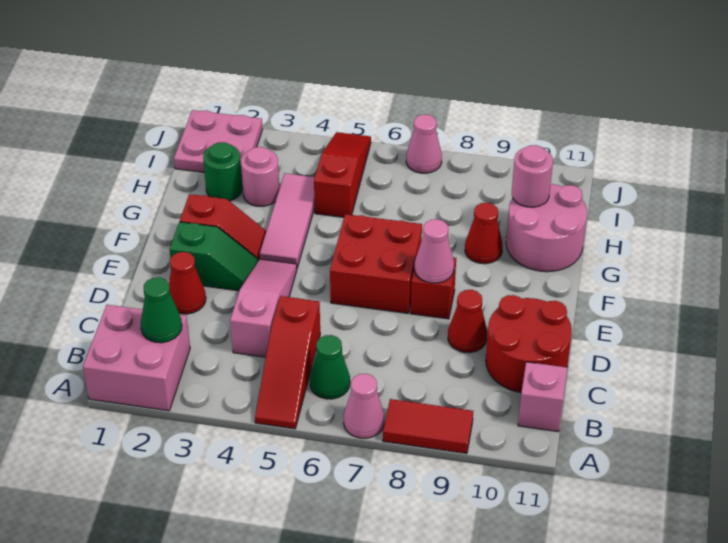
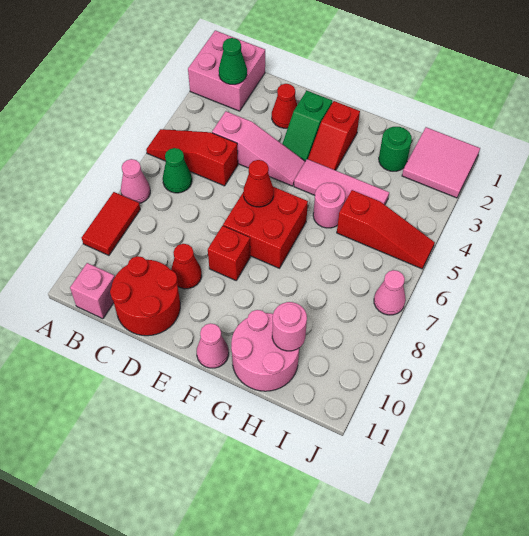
pink cone E8 level 2 -> pink cone F11 level 1
red cone G9 level 1 -> red cone E6 level 2
pink round brick H3 level 1 -> pink round brick G5 level 1
pink plate I1:J2 level 1 -> pink tile I1:J2 level 1

